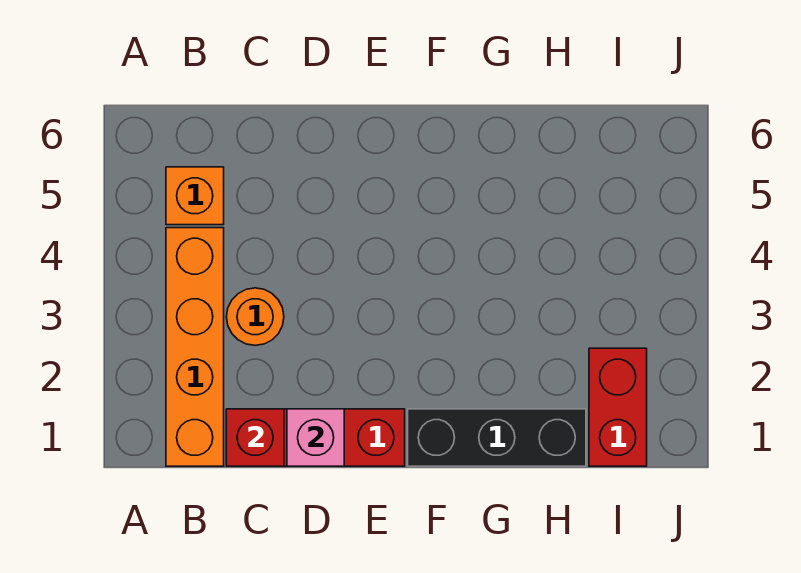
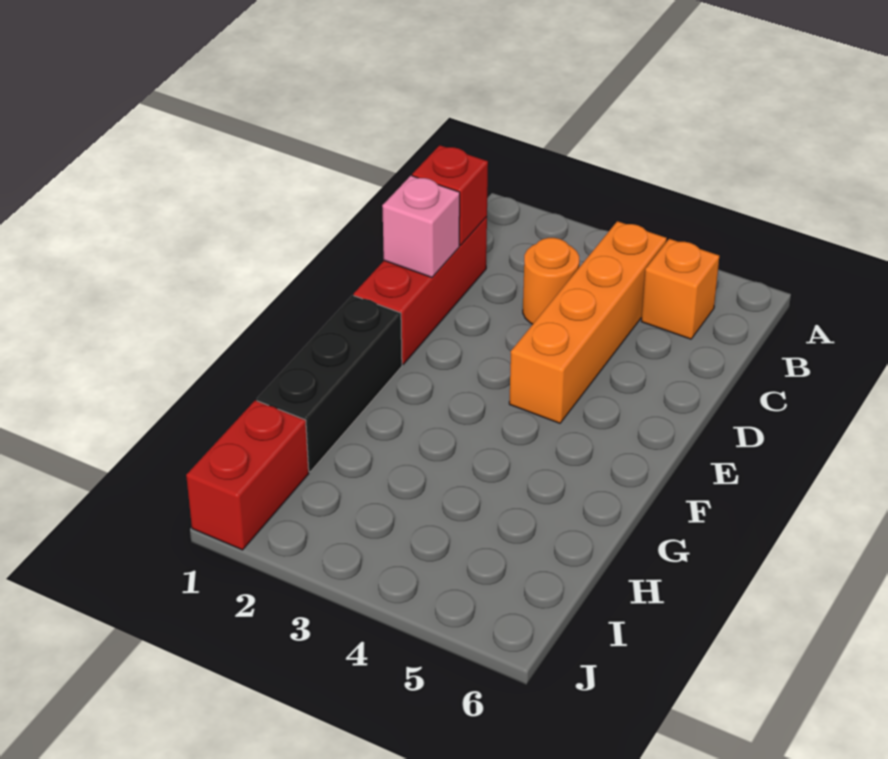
orange brick B1:B4 level 1 -> orange brick B4:E4 level 1
red brick I1:I2 level 1 -> red brick I1:J1 level 1

